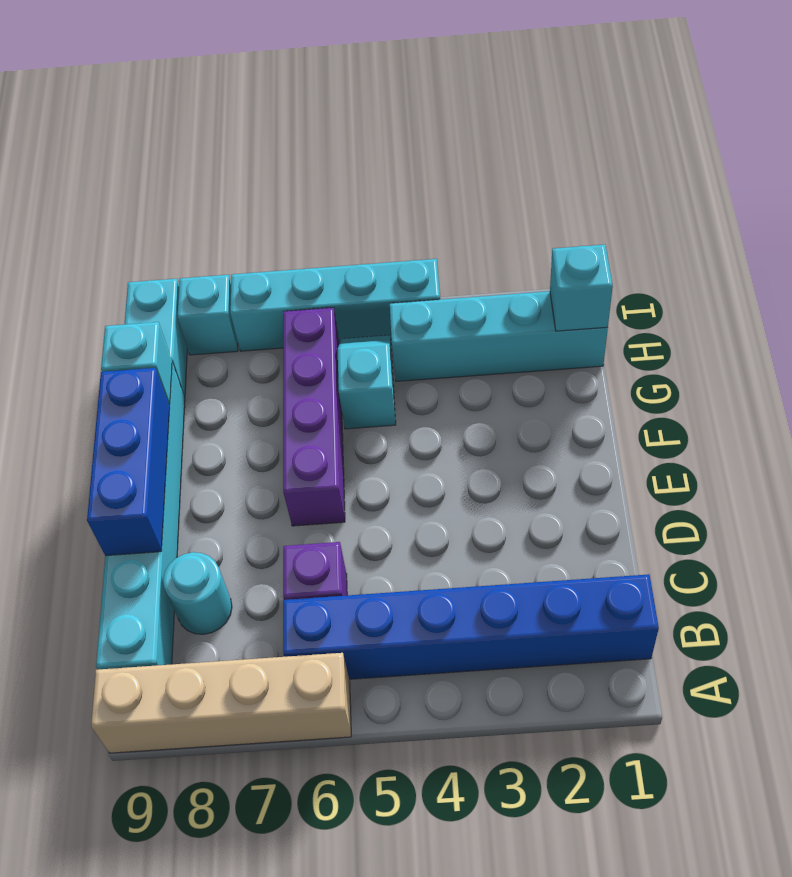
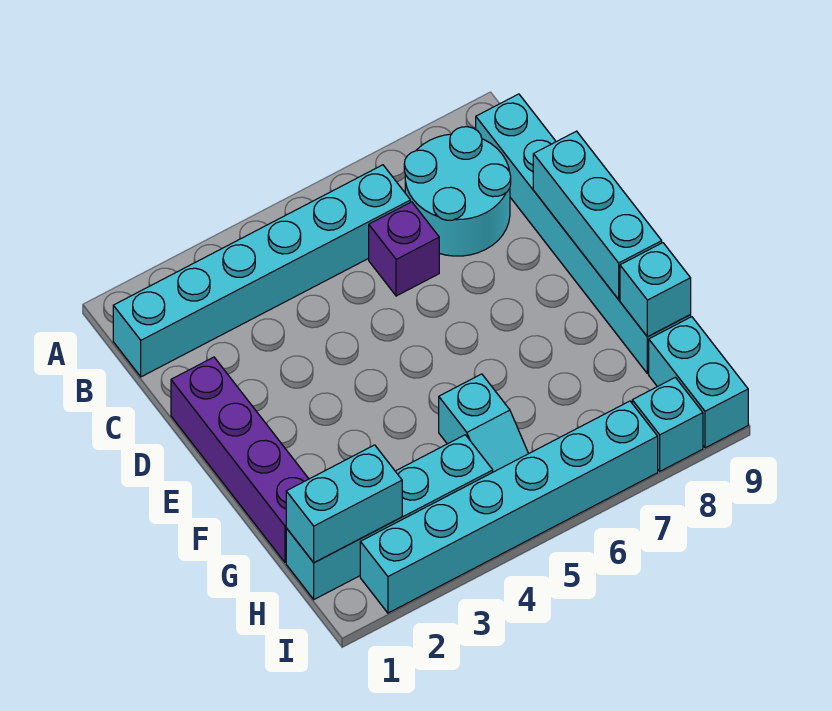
tan brick A6:A9 level 1 -> none
blue brick B1:B6 level 1 -> cyan brick B1:B6 level 1
cyan round brick C8 level 1 -> cyan round brick B7:C8 level 1
blue brick D9:F9 level 2 -> cyan brick D9:F9 level 2
purple brick E6:H6 level 1 -> purple brick D1:G1 level 1
cyan brick H1 level 2 -> cyan brick H1:H2 level 2
cyan brick I4:I7 level 1 -> cyan brick I2:I7 level 1

